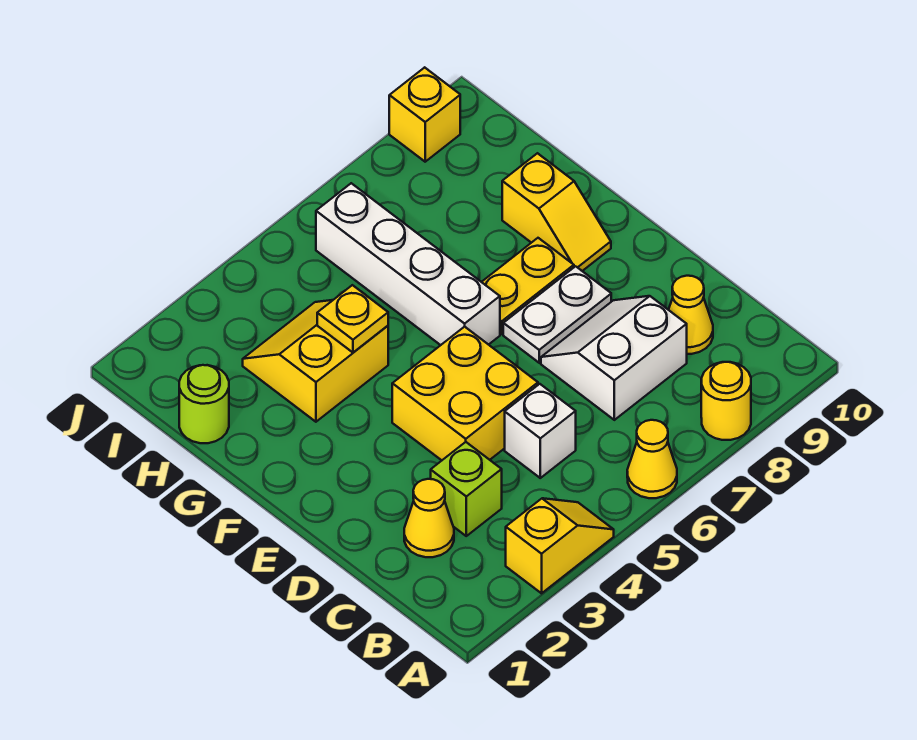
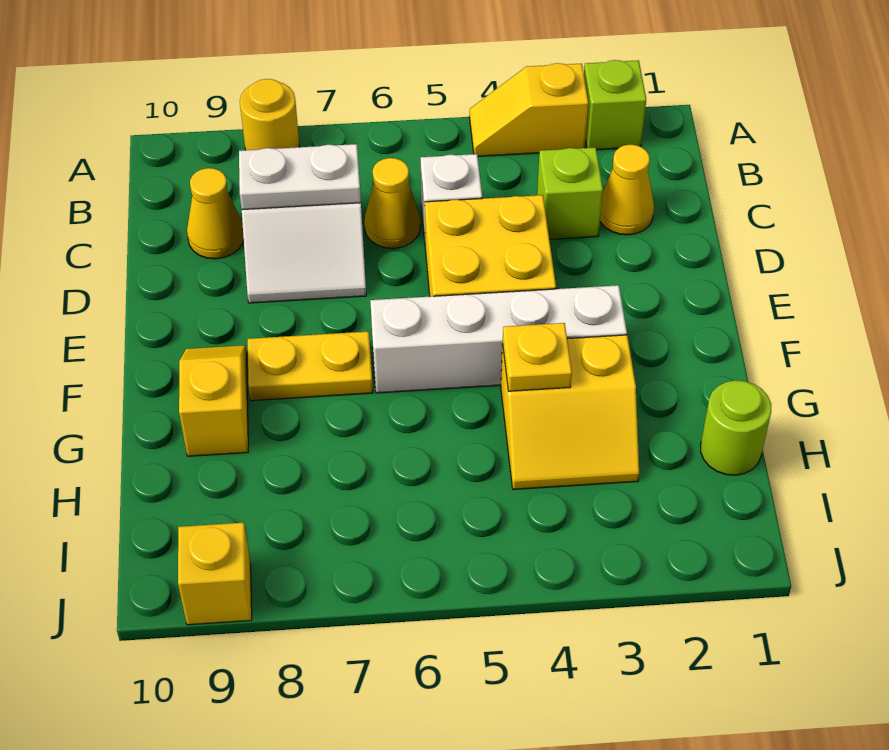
none -> lime brick A2 level 1
yellow cone A6 level 1 -> yellow cone C6 level 1
white plate E7:E8 level 1 -> white plate C7:C8 level 2
white brick F6:I6 level 1 -> white brick F3:F6 level 1

